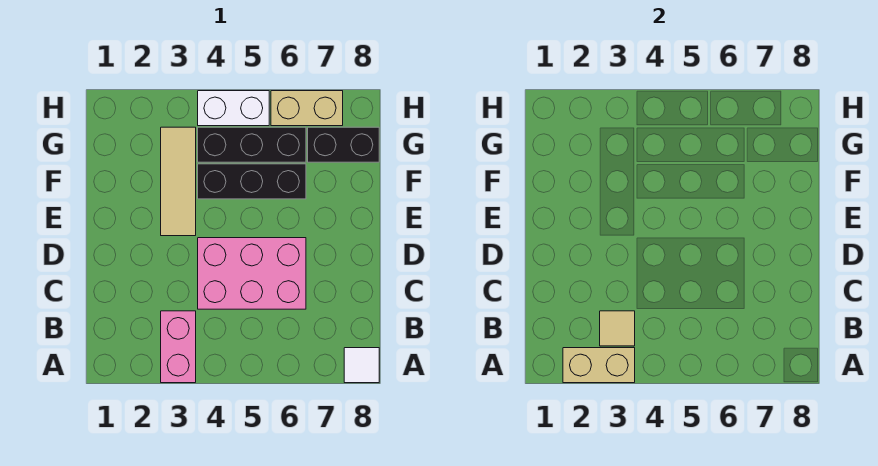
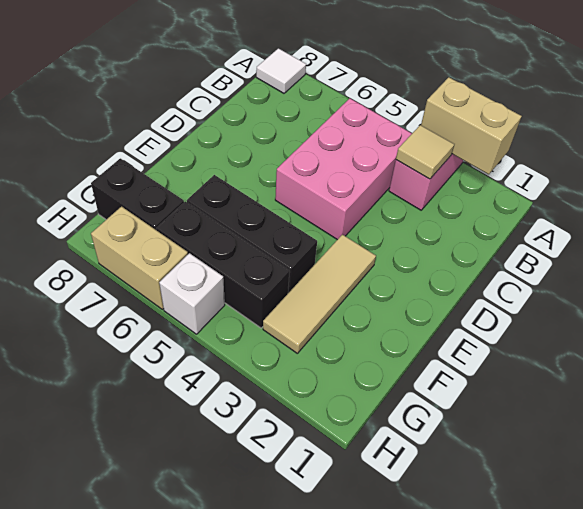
pink brick C4:D6 level 1 -> pink brick B4:D5 level 1
white brick H4:H5 level 1 -> white brick H5 level 1

